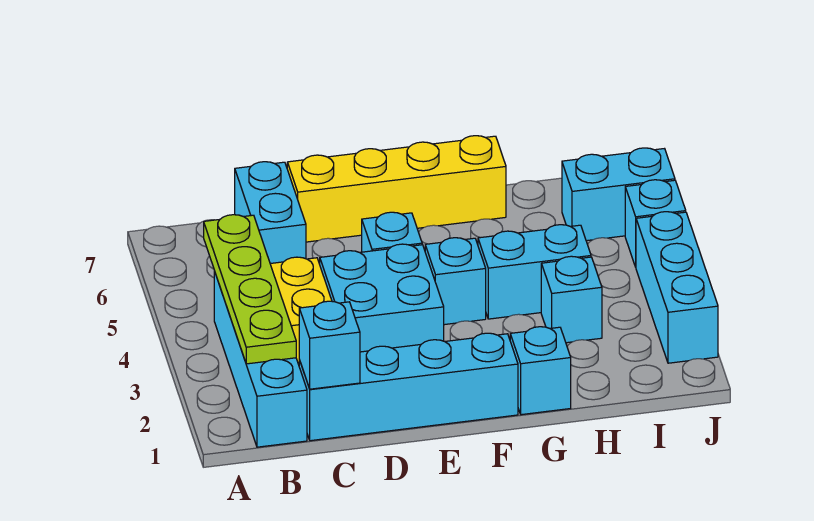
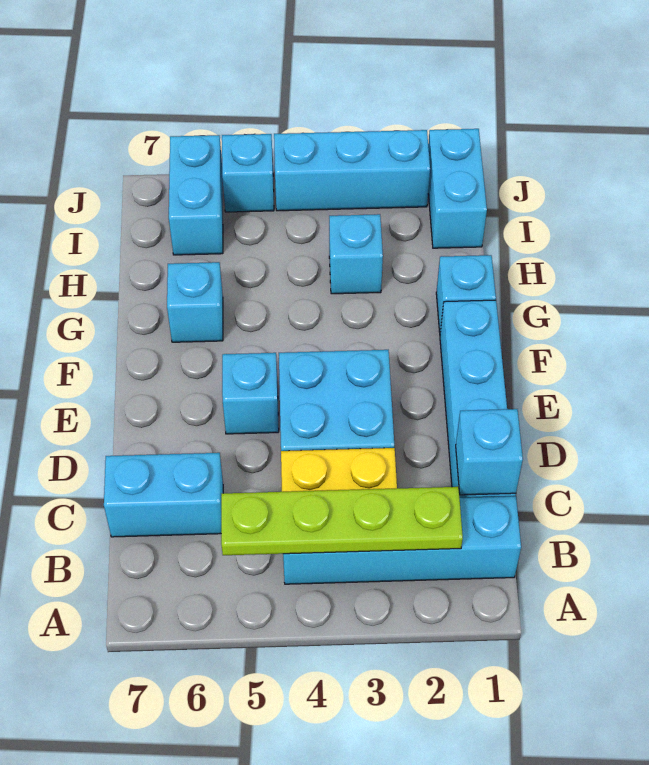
yellow brick D7:G7 level 1 -> none
cyan brick F4 level 1 -> cyan brick G6 level 1
cyan brick G4:H4 level 1 -> cyan brick I1:J1 level 1

